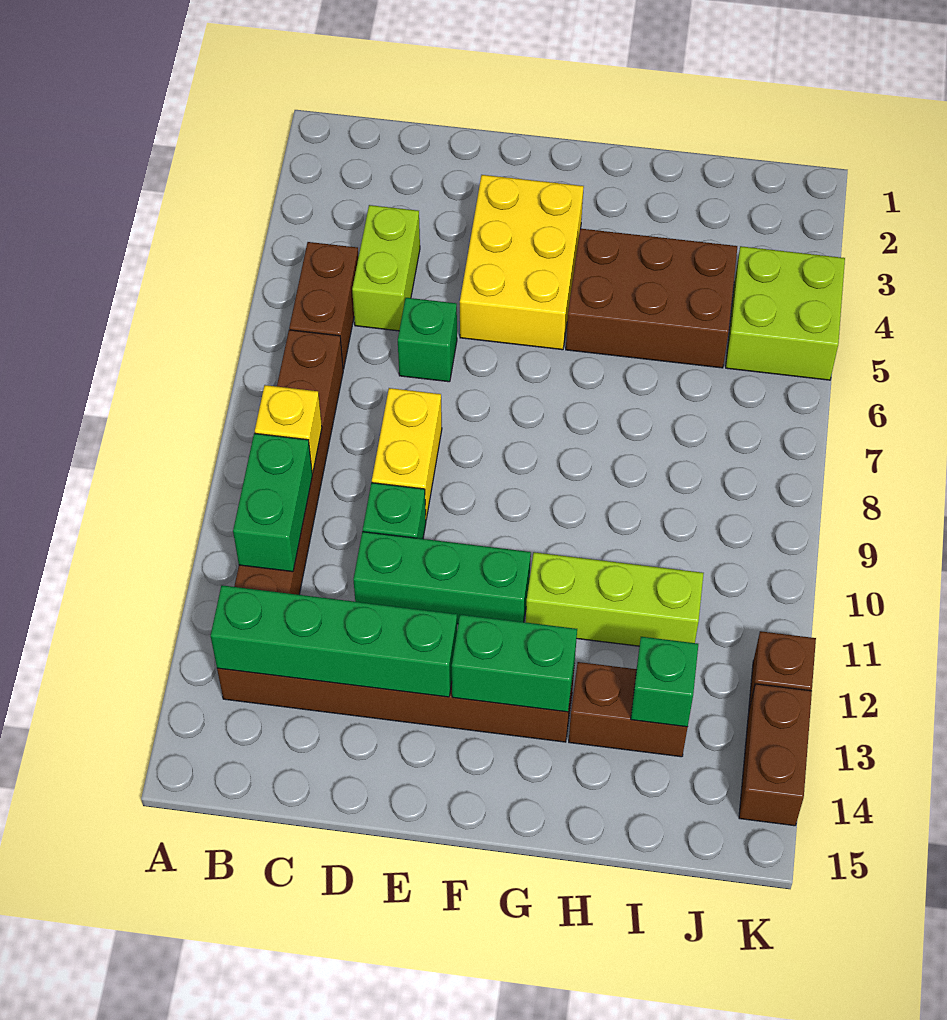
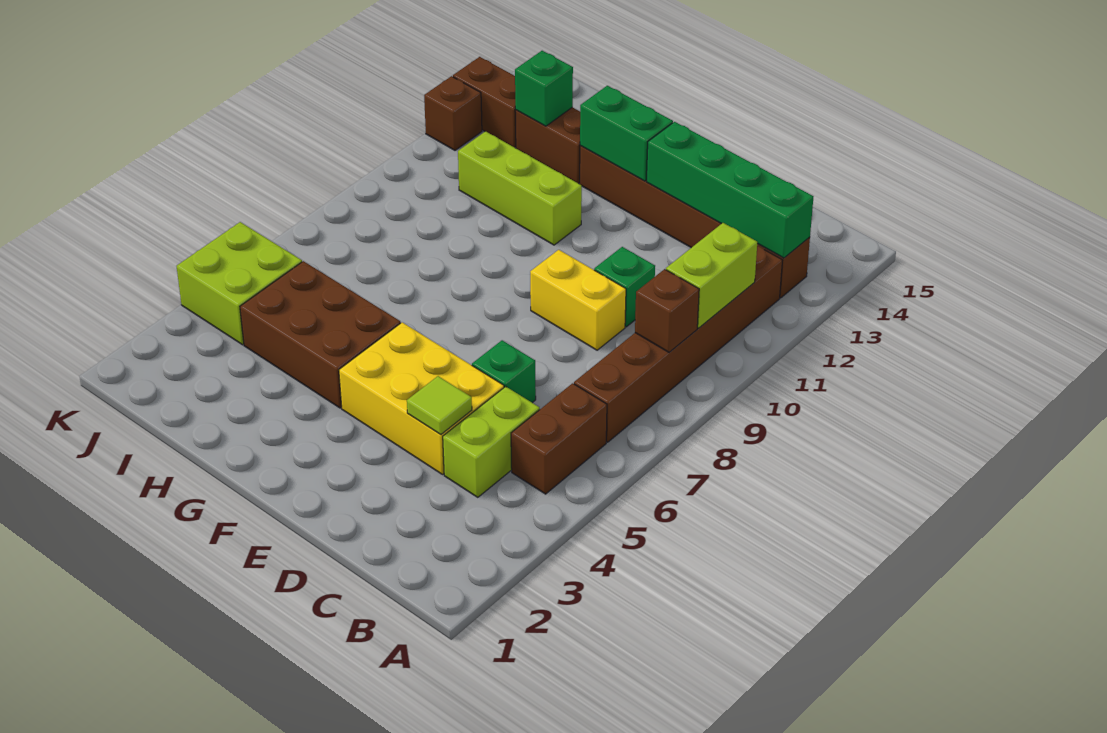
yellow brick B9 level 2 -> brown brick B9 level 2
green brick B10:B11 level 2 -> lime brick B10:B11 level 2
none -> lime tile D4 level 2
yellow brick D8:D9 level 1 -> yellow brick D9:E9 level 1
green brick D11:F11 level 1 -> none
yellow brick E3:F5 level 1 -> yellow brick D4:F5 level 1
brown brick K13:K14 level 1 -> brown brick J13:K13 level 1

